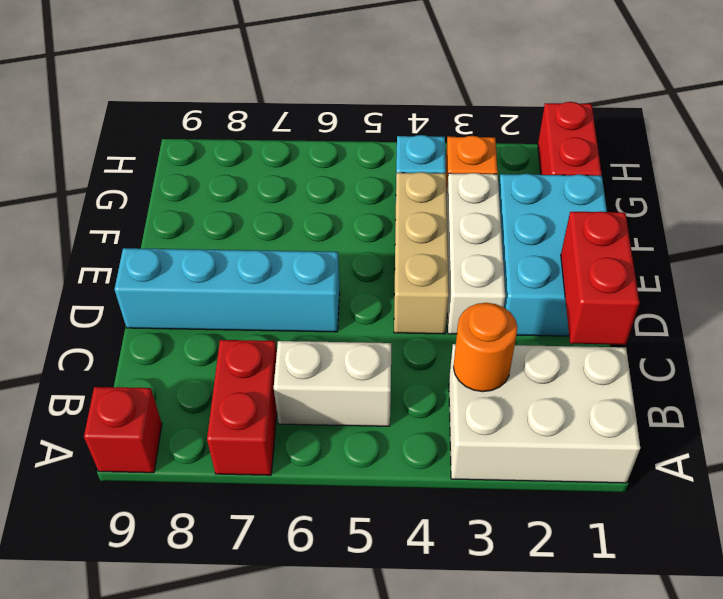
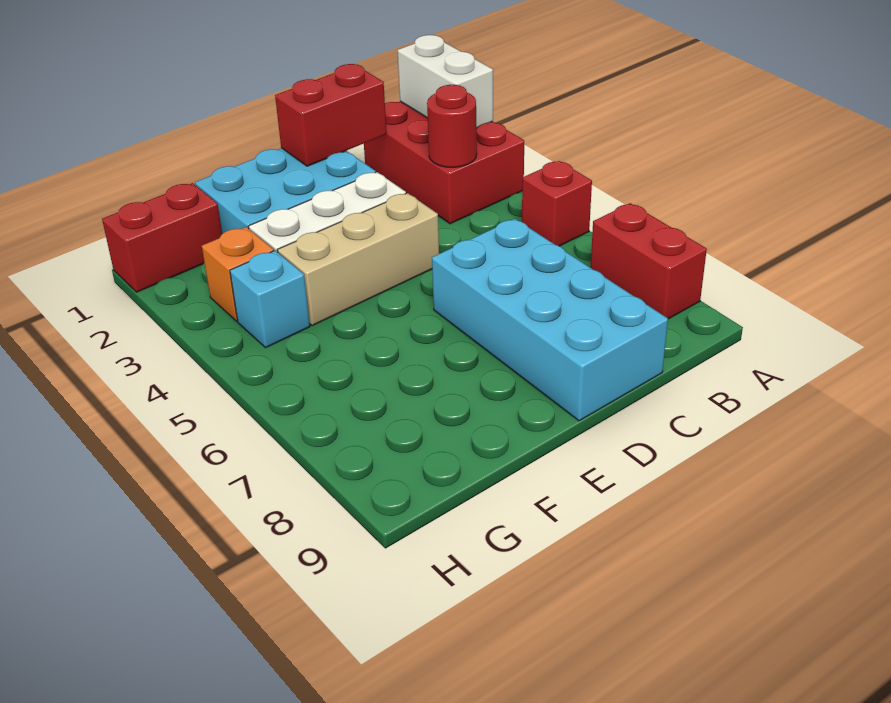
white brick A1:B3 level 1 -> red brick A1:B3 level 1
red brick A7:B7 level 1 -> red brick A7:A8 level 1
red brick A9 level 1 -> red brick A5 level 1
orange round brick B3 level 2 -> red round brick B3 level 2
white brick B5:B6 level 1 -> white brick A1:A2 level 2
cyan brick D6:D9 level 1 -> cyan brick C6:D9 level 1

